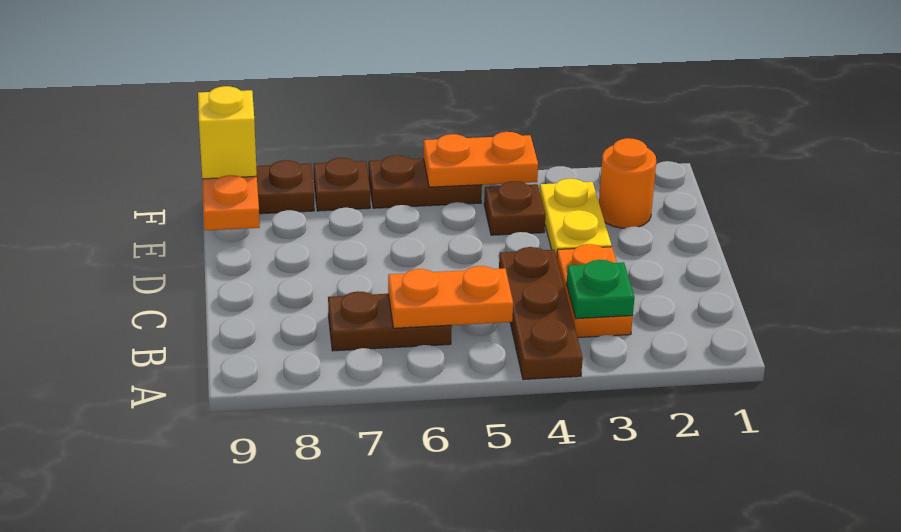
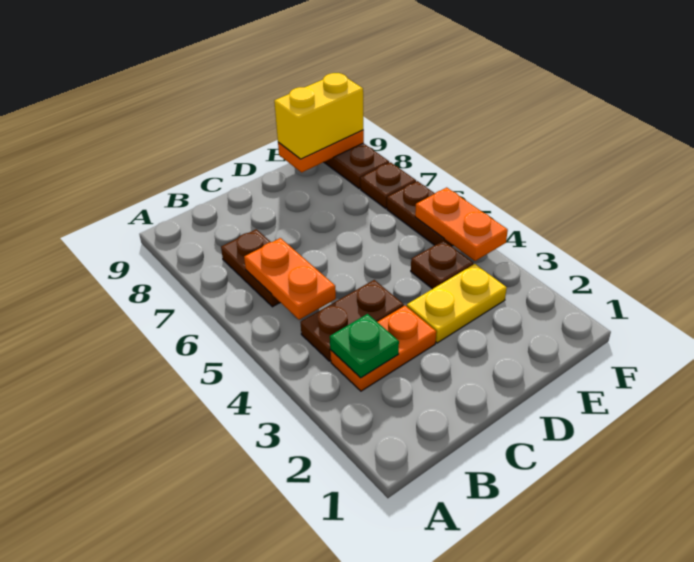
brown plate A4:C4 level 1 -> brown plate B4:C4 level 1
orange round brick E2 level 1 -> none
yellow brick F9 level 3 -> yellow brick E9:F9 level 3

